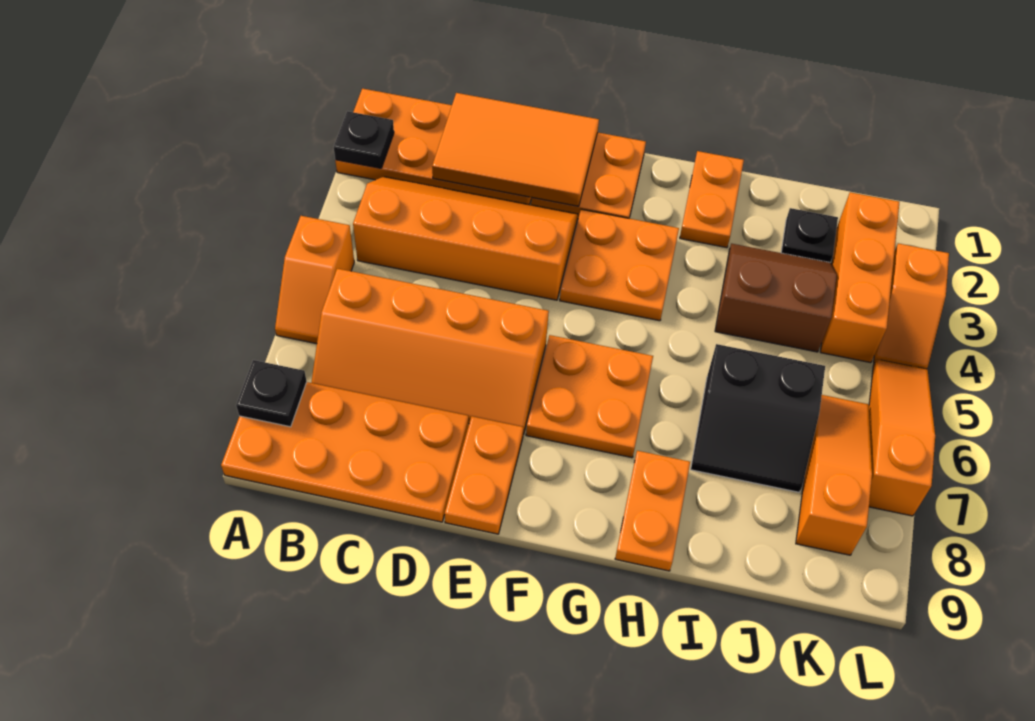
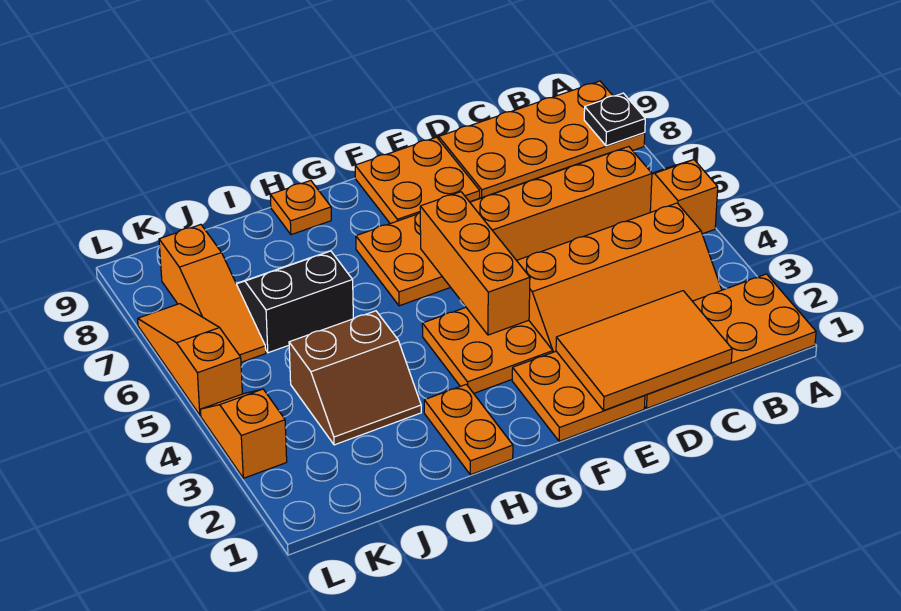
black plate A2 level 2 -> none
orange plate E8:E9 level 1 -> orange plate E8:F9 level 1
orange plate H8:H9 level 1 -> orange plate H9 level 1
black plate J2 level 1 -> none
orange brick K2:K4 level 1 -> orange brick F4:F6 level 2
orange slope L5:L7 level 1 top 7 -> orange slope L5:L7 level 1 top 5

